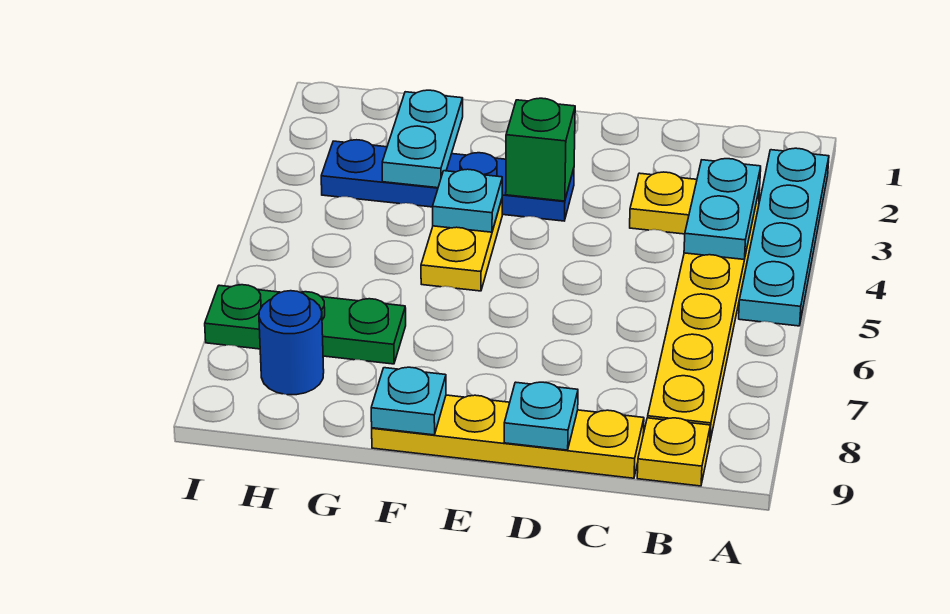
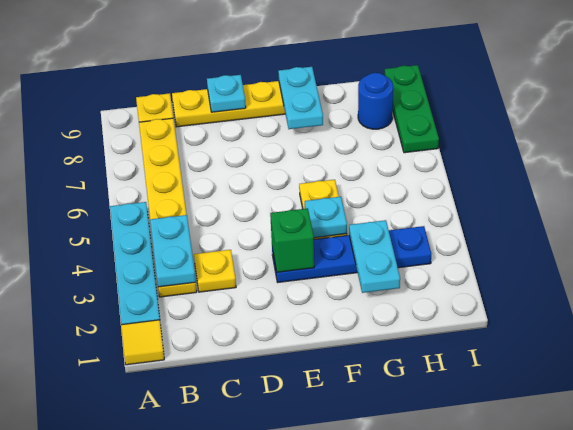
none -> yellow tile A1 level 1
cyan plate F9 level 2 -> cyan plate F8:F9 level 2
green plate G7:I7 level 1 -> green plate I7:I9 level 1

